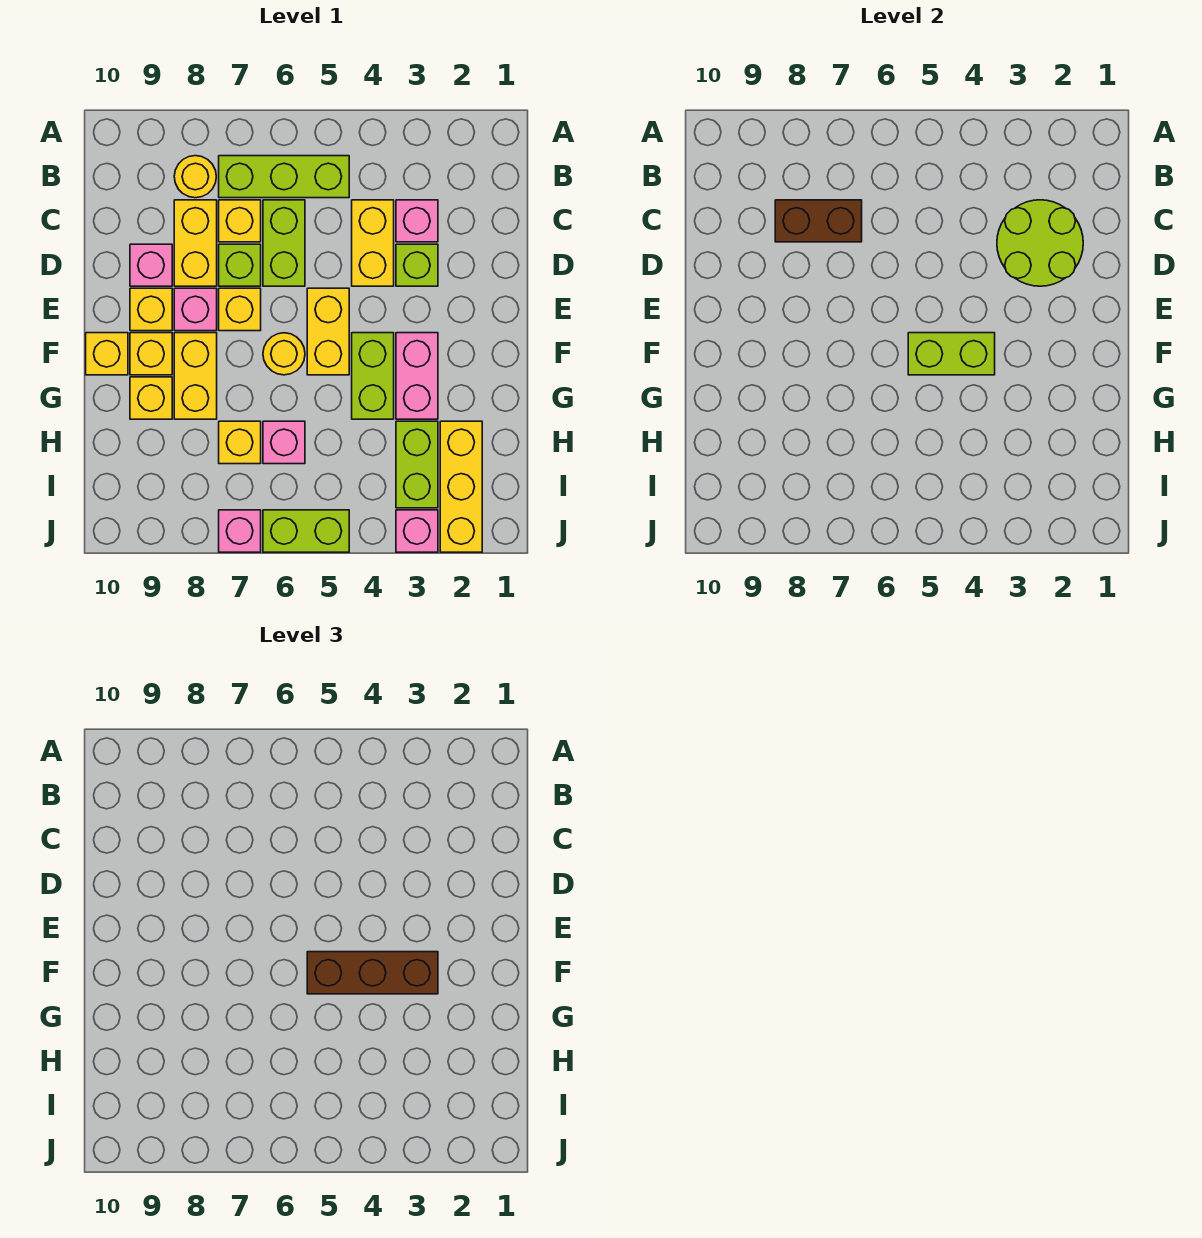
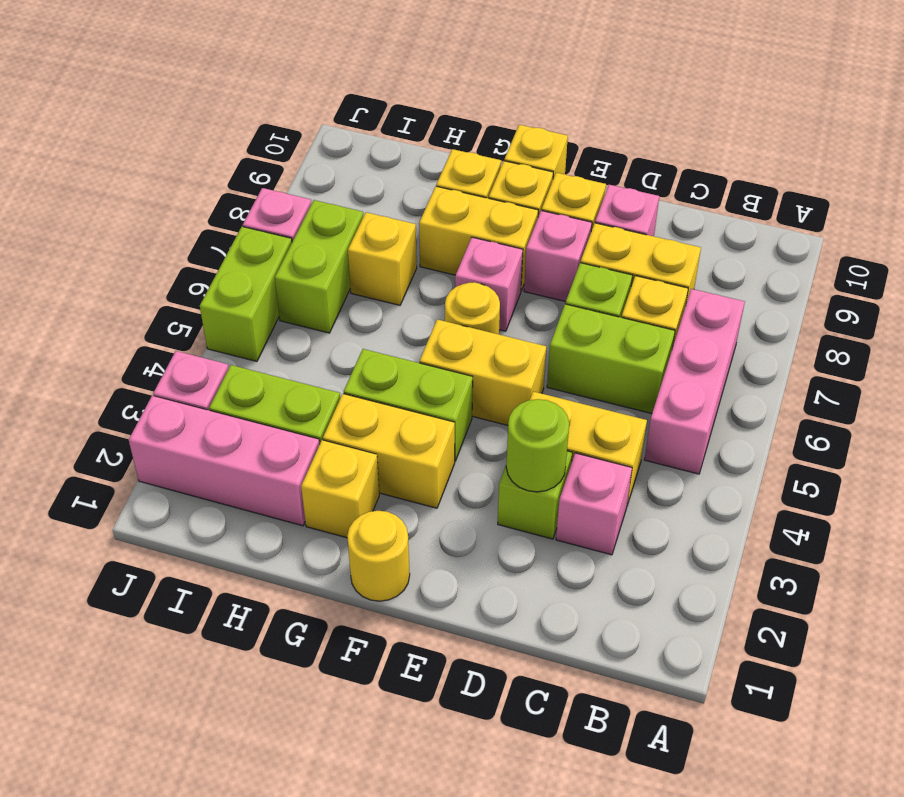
lime brick B5:B7 level 1 -> pink brick B5:B7 level 1
yellow round brick B8 level 1 -> yellow round brick F1 level 1
lime round brick C2:D3 level 2 -> lime round brick D3 level 2
brown brick C7:C8 level 2 -> none
yellow brick E7 level 1 -> yellow brick G2 level 1
pink brick F3:G3 level 1 -> yellow brick F3:G3 level 1
brown brick F3:F5 level 3 -> none
lime brick F4:F5 level 2 -> lime brick I6:I7 level 1
yellow brick H2:J2 level 1 -> pink brick H2:J2 level 1
pink brick H6 level 1 -> pink brick F7 level 1

